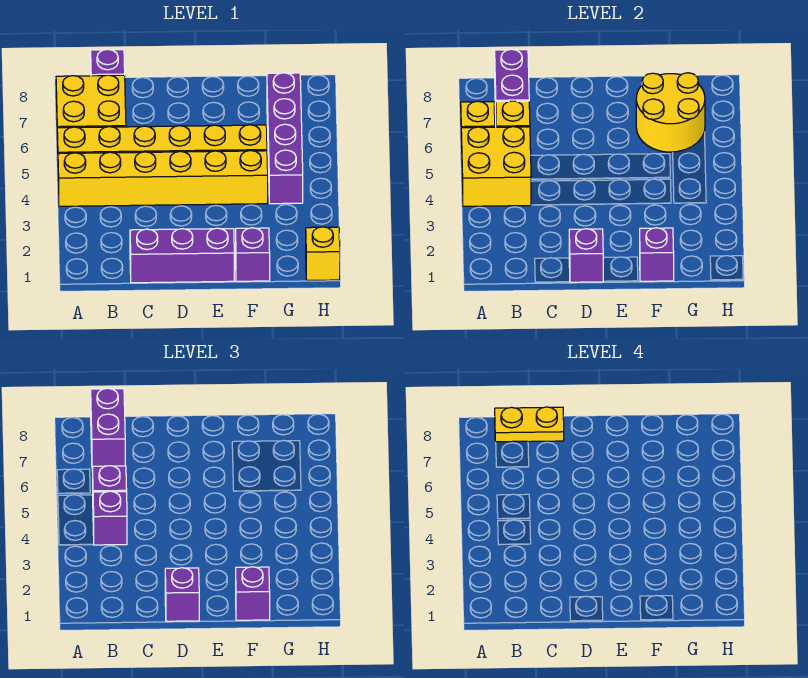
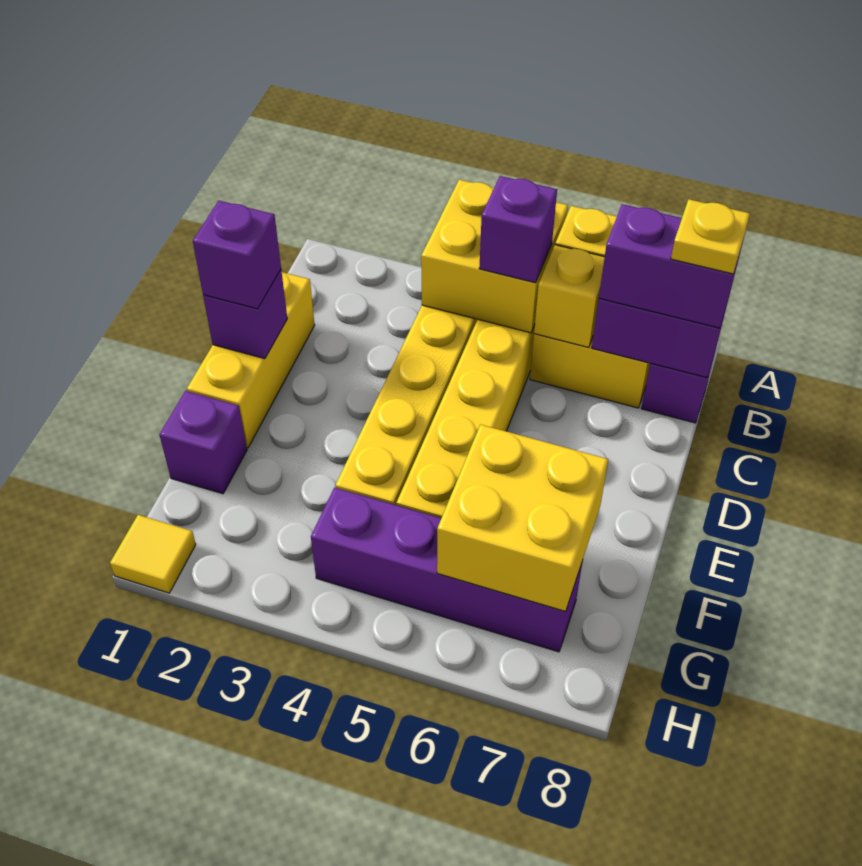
purple brick B4 level 3 -> none
yellow plate B8:C8 level 4 -> yellow plate B8 level 4
purple brick C1:E1 level 1 -> yellow brick C1:E1 level 1
purple brick F1 level 2 -> none
purple brick F1 level 3 -> none
yellow round brick F6:G7 level 2 -> yellow brick F6:G7 level 2
yellow brick H1 level 1 -> yellow tile H1 level 1

